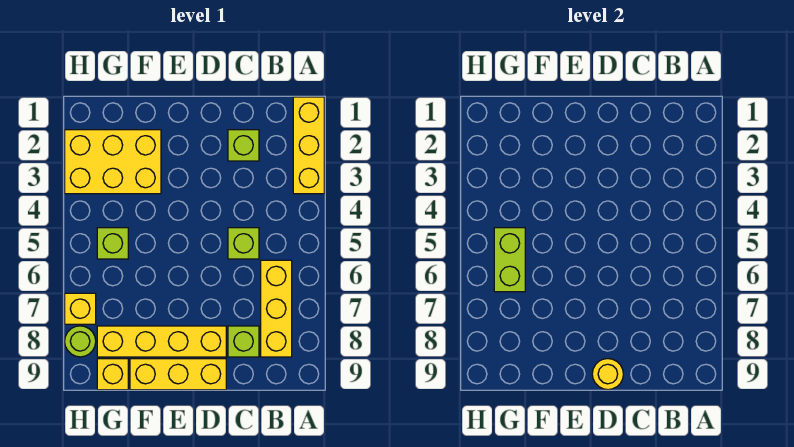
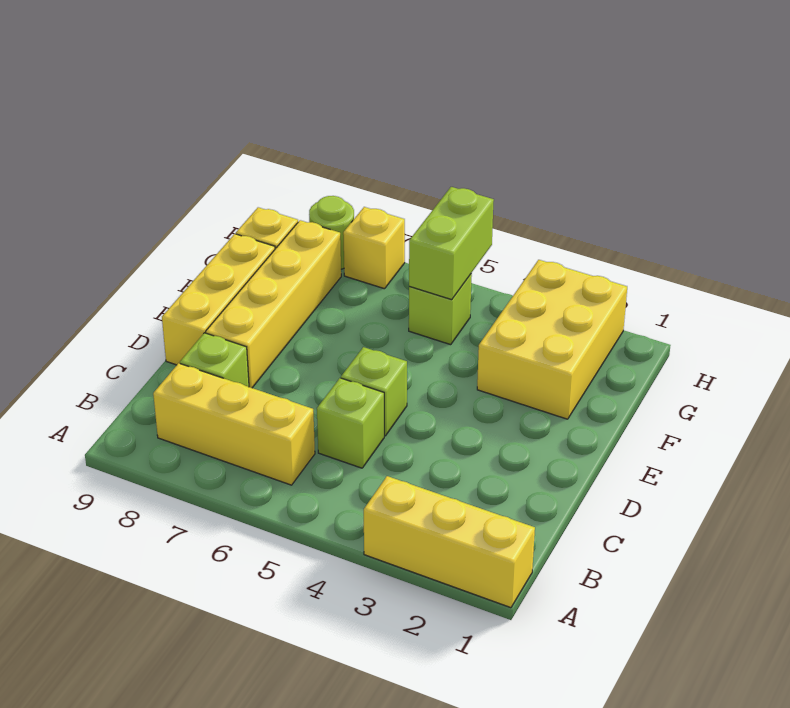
lime brick C2 level 1 -> lime brick D5 level 1
yellow round brick D9 level 2 -> none
lime brick G5:G6 level 2 -> lime brick G5:H5 level 2

